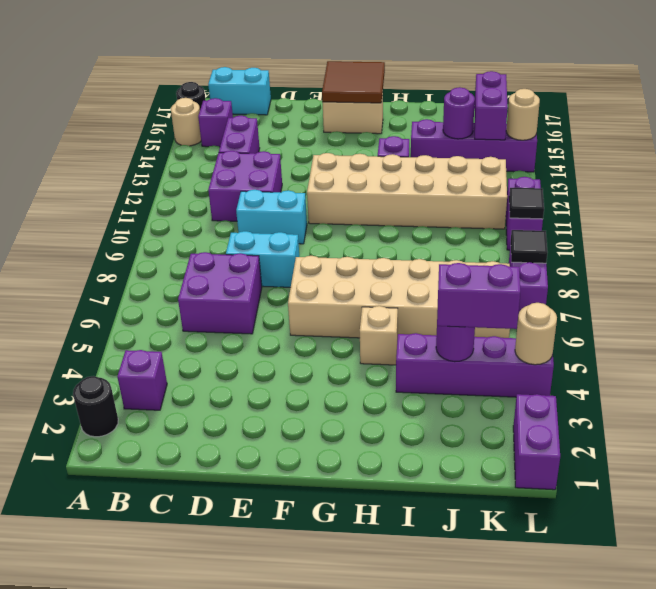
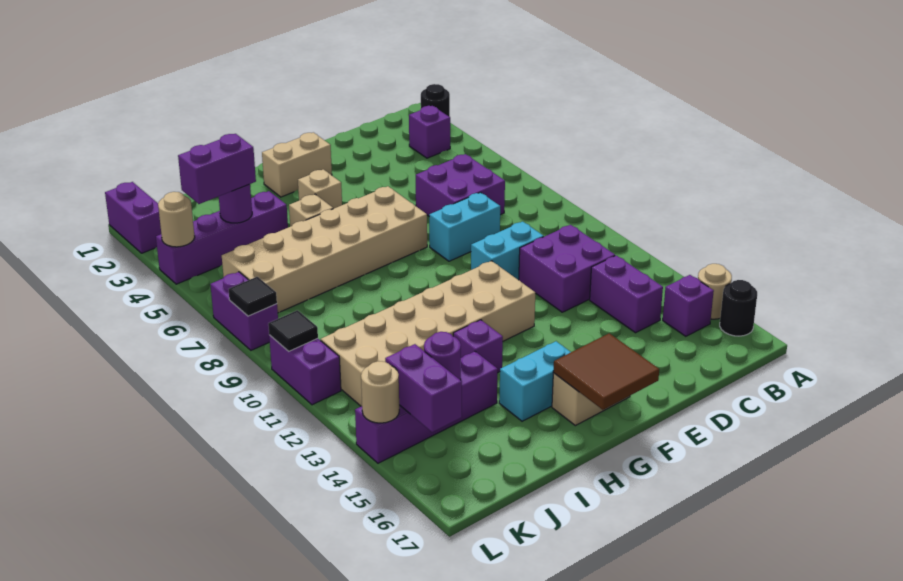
cyan brick B17:C17 level 1 -> cyan brick G15:H15 level 1
none -> tan brick F2:G2 level 1
none -> tan brick G4 level 1

